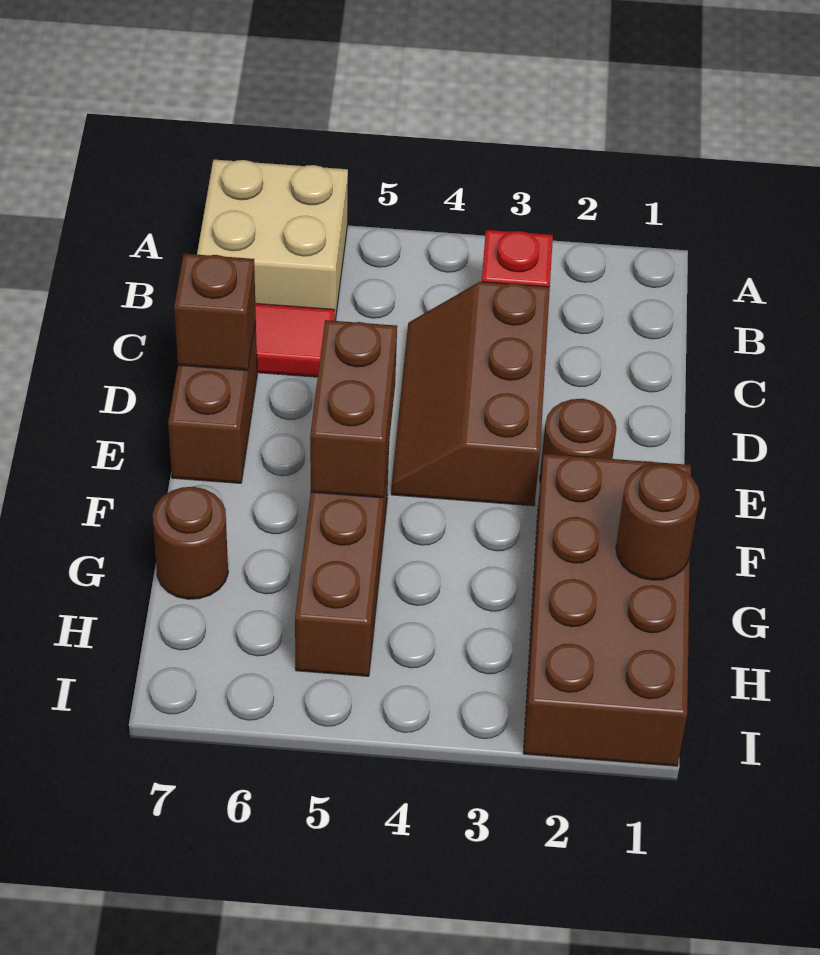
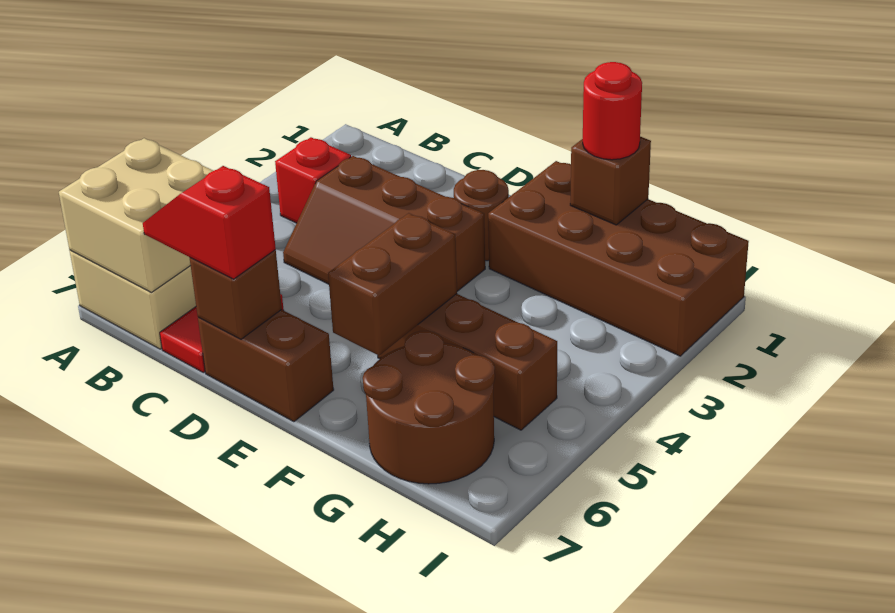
none -> tan brick A6:B7 level 2
none -> red slope C7:D7 level 3 top D
brown brick E5:F5 level 2 -> brown brick F5:F6 level 2
brown round brick G1 level 2 -> brown brick G1 level 2
none -> red round brick G1 level 3
brown round brick G7 level 1 -> brown round brick G6:H7 level 1

